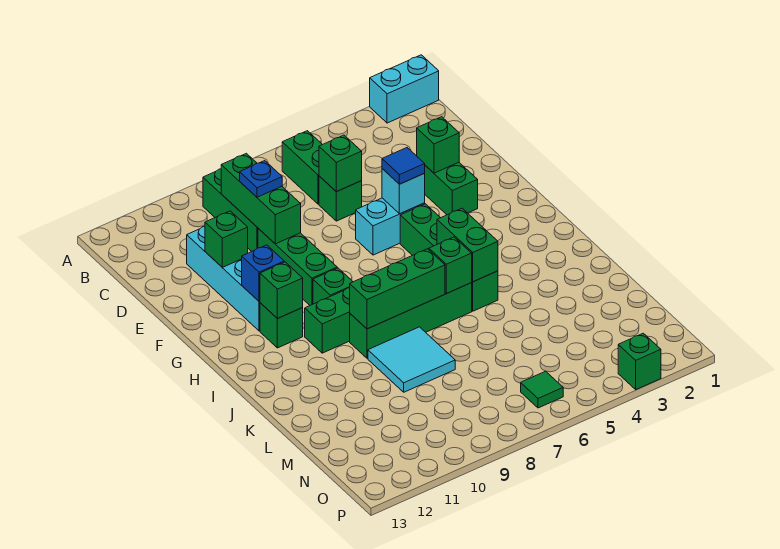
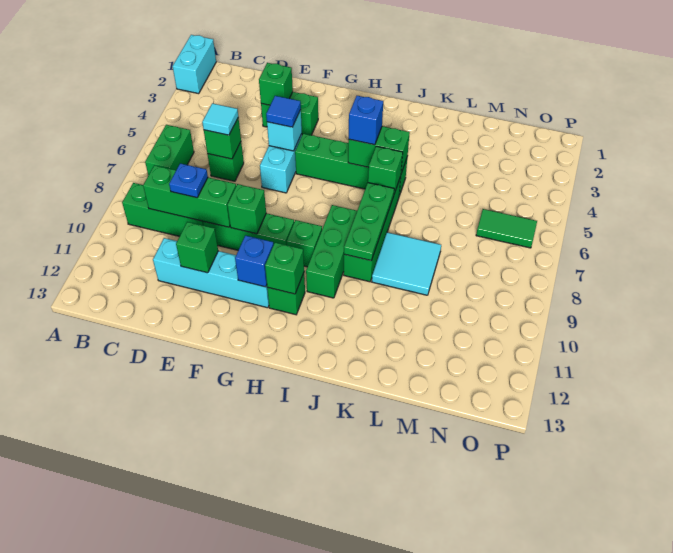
green brick B6:C6 level 1 -> green brick B6:B7 level 1
none -> cyan tile D6 level 3
none -> blue brick I5 level 3
green brick J7:J9 level 2 -> green plate J7:J9 level 2
green tile O6 level 1 -> green tile N6:O6 level 1
green brick P3 level 1 -> green brick F9 level 2

